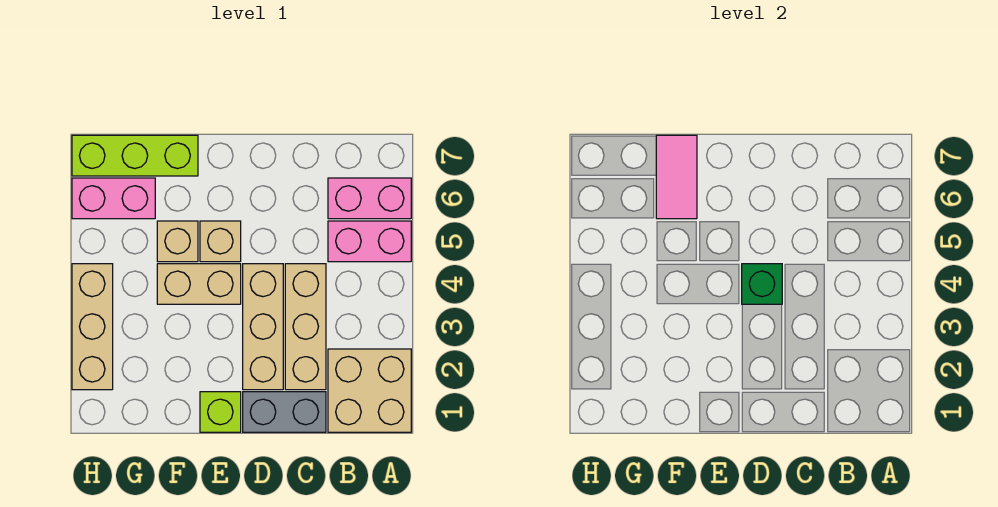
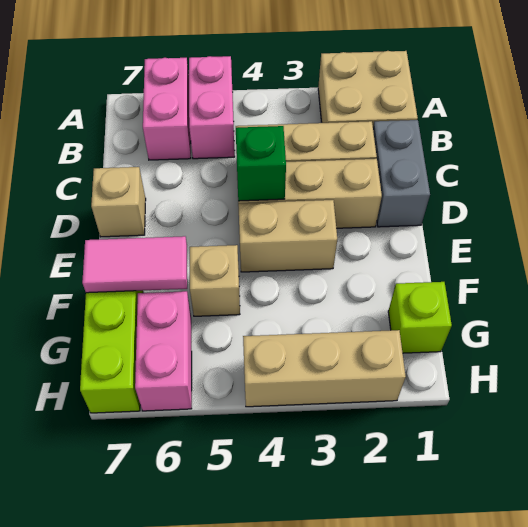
lime brick E1 level 1 -> lime brick G1 level 1
tan brick E4:F4 level 1 -> tan brick E3:E4 level 1
tan brick E5 level 1 -> tan brick D7 level 1

